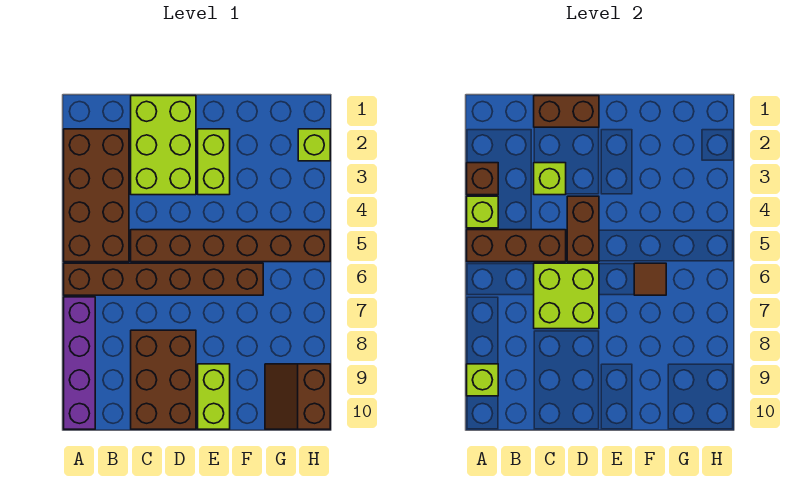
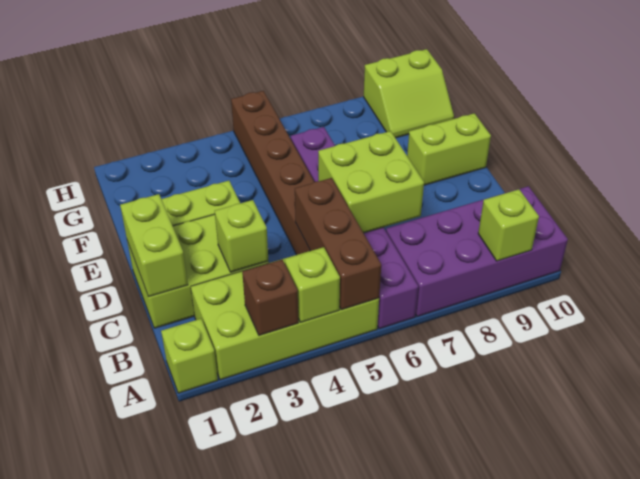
brown brick A2:B5 level 1 -> lime brick A2:B5 level 1
brown brick A6:F6 level 1 -> purple brick A6:F6 level 1
purple brick A7:A10 level 1 -> purple brick A7:B10 level 1
brown brick C1:D1 level 2 -> lime brick C1:D1 level 2
brown brick C8:D10 level 1 -> none
brown brick D4:D5 level 2 -> none
brown tile F6 level 2 -> none
brown slope G9:H10 level 1 top H -> lime slope G9:H10 level 1 top H
lime brick H2 level 1 -> lime brick A1 level 1

